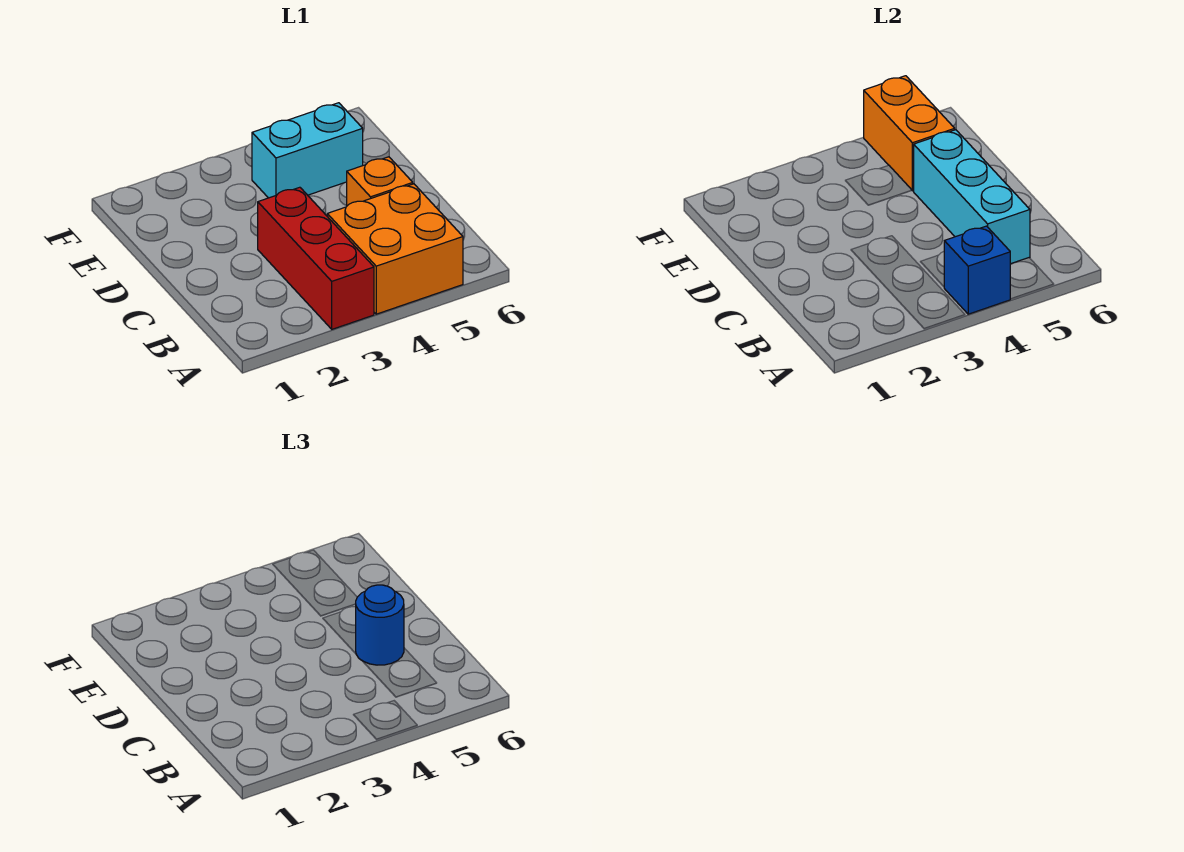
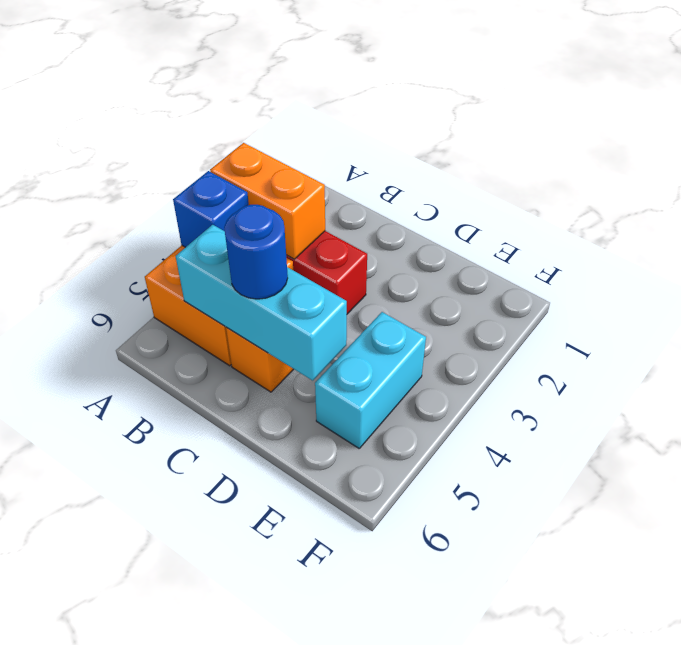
orange brick E5:F5 level 2 -> orange brick A3:B3 level 2

